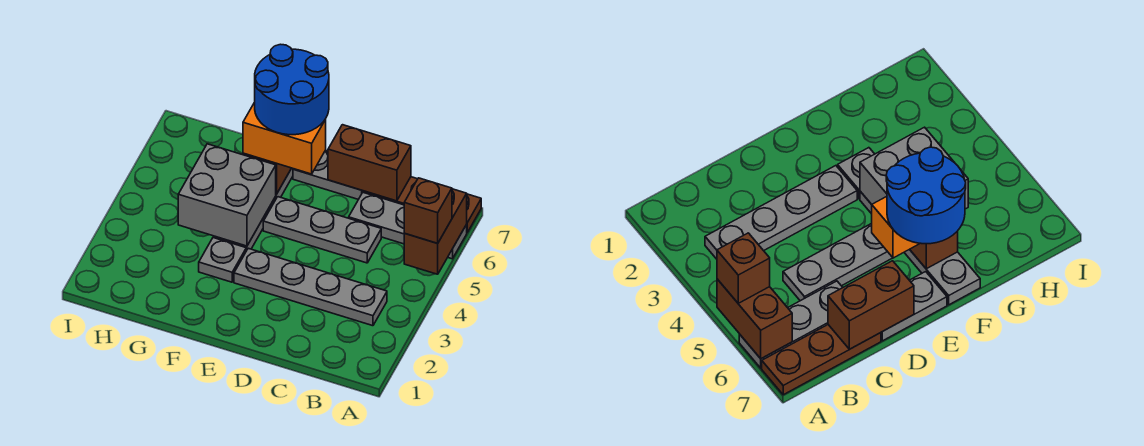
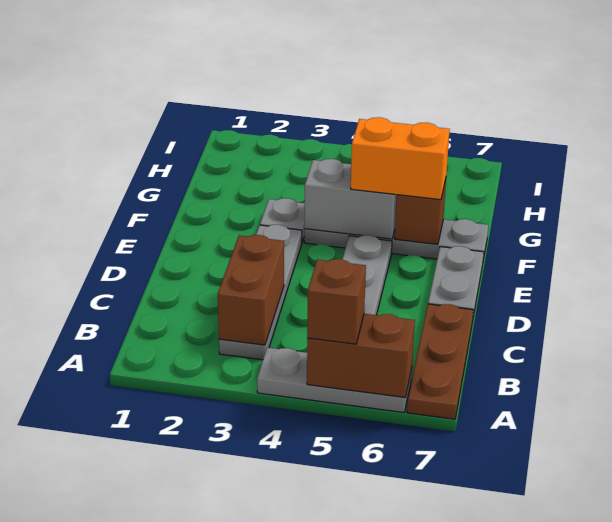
grey plate A6:C6 level 1 -> grey plate A4:A6 level 1
brown brick C7:D7 level 2 -> brown brick B3:C3 level 2
orange brick E6:F6 level 3 -> orange brick F5:F6 level 3
blue round brick E6:F7 level 4 -> none
grey brick F4:G5 level 2 -> grey brick F4:F5 level 2

